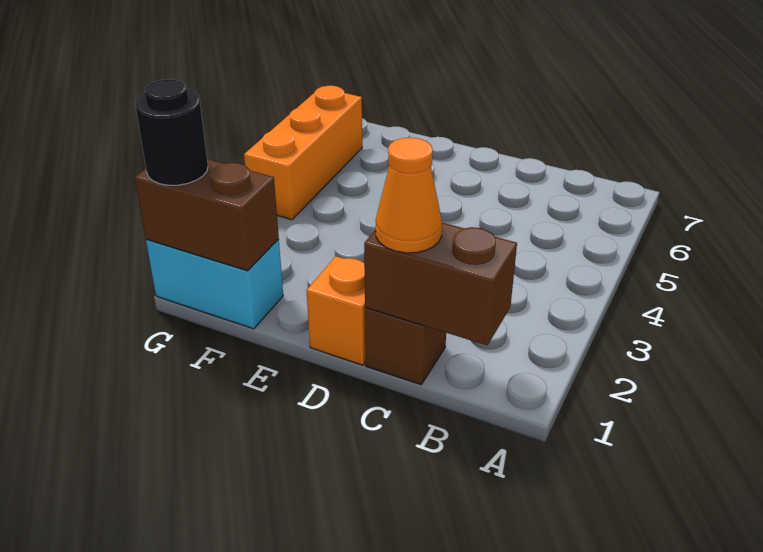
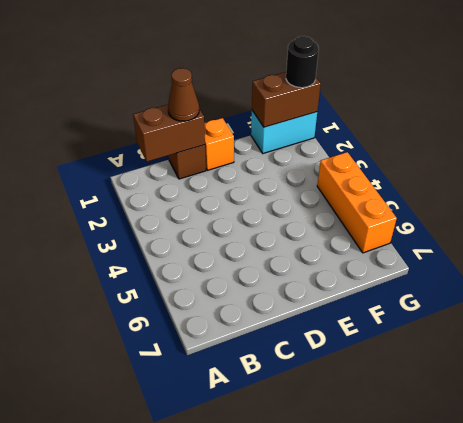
orange cone C1 level 3 -> brown cone C1 level 3

